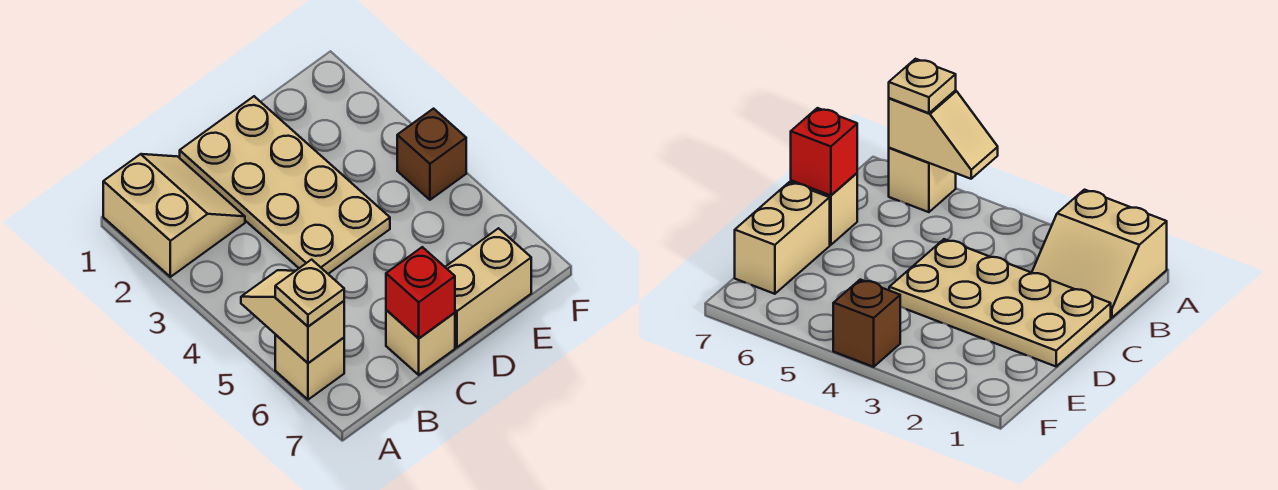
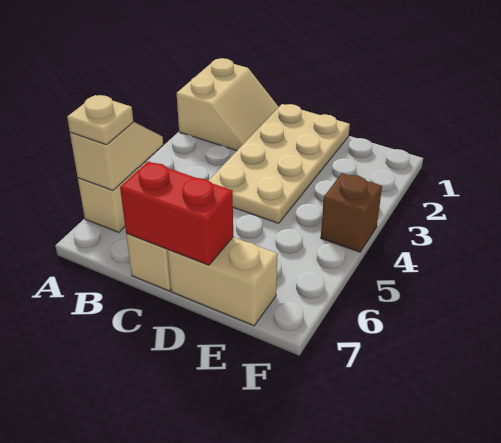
red brick C7 level 2 -> red brick C7:D7 level 2

